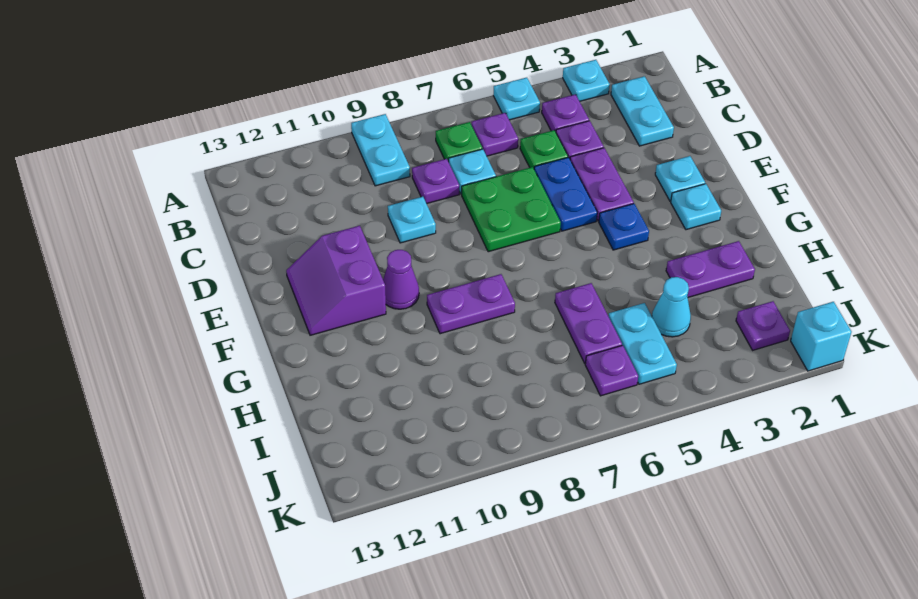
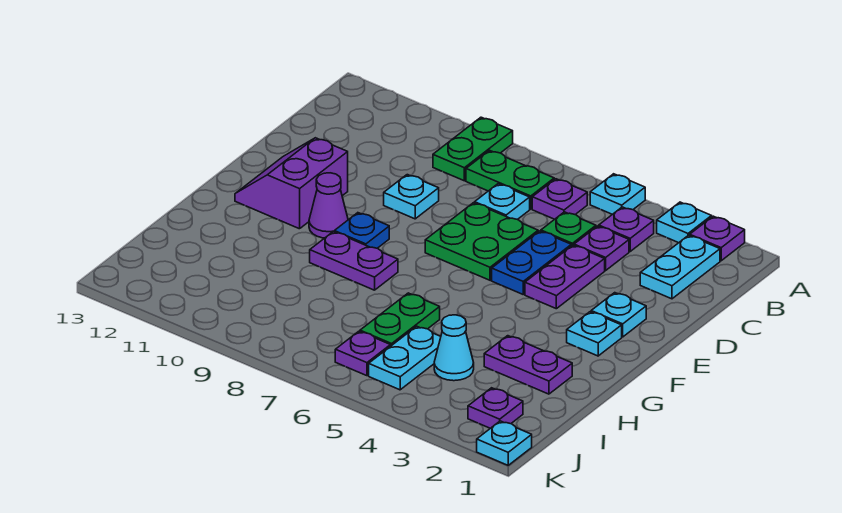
cyan plate A9:B9 level 1 -> green plate A9:B9 level 1
green plate B7 level 1 -> green plate B7:B8 level 1
purple plate C8 level 1 -> purple plate A2 level 1
blue plate F4 level 1 -> blue plate F9 level 1
purple plate H6:I6 level 1 -> green plate H6:I6 level 1
cyan brick K1 level 1 -> cyan plate K1 level 1

